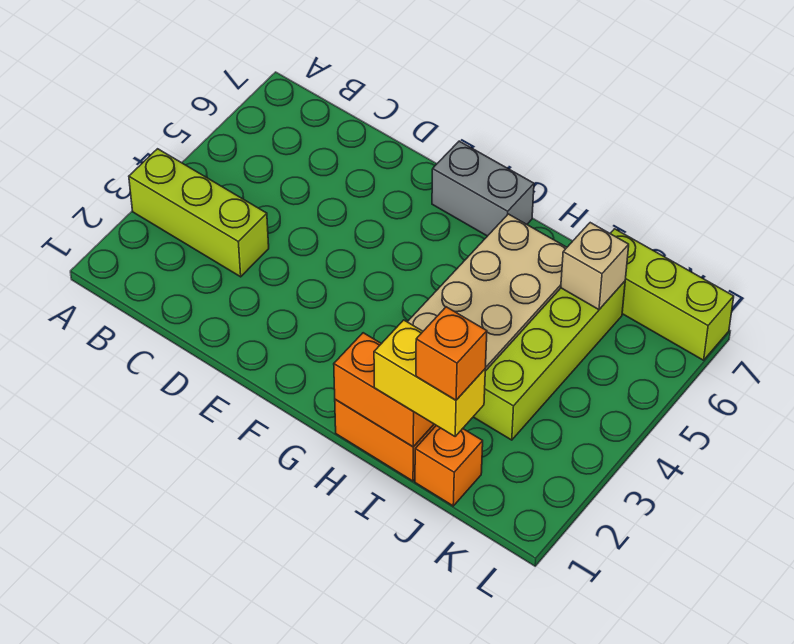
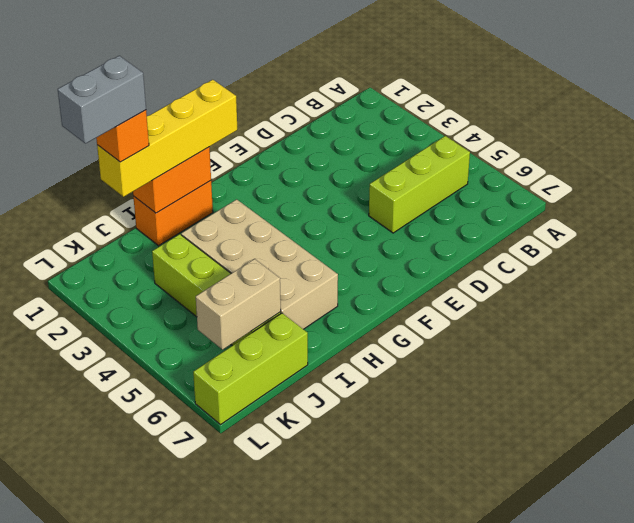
lime brick A3:C3 level 1 -> lime brick B5:D5 level 1
grey brick F7:G7 level 1 -> grey brick J1:K1 level 5
yellow brick I1:J1 level 3 -> yellow brick G1:J1 level 3
orange brick J1 level 1 -> none
tan brick J6 level 2 -> tan brick J6:K6 level 2

